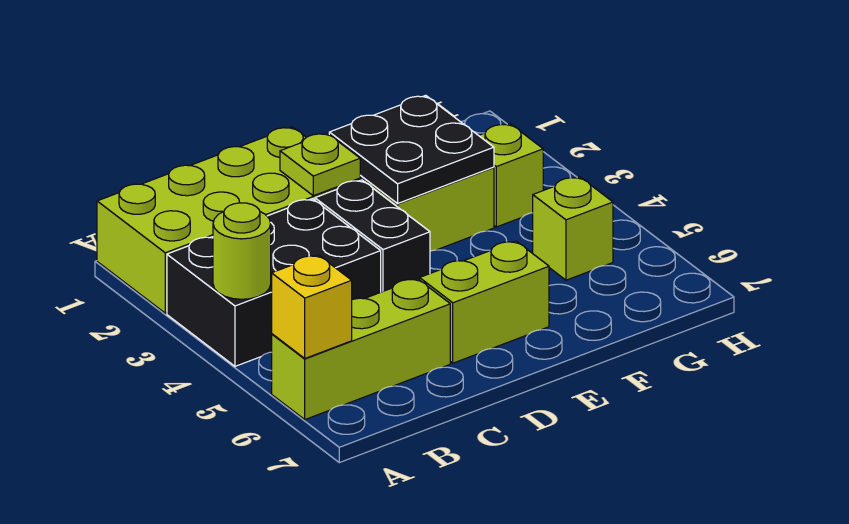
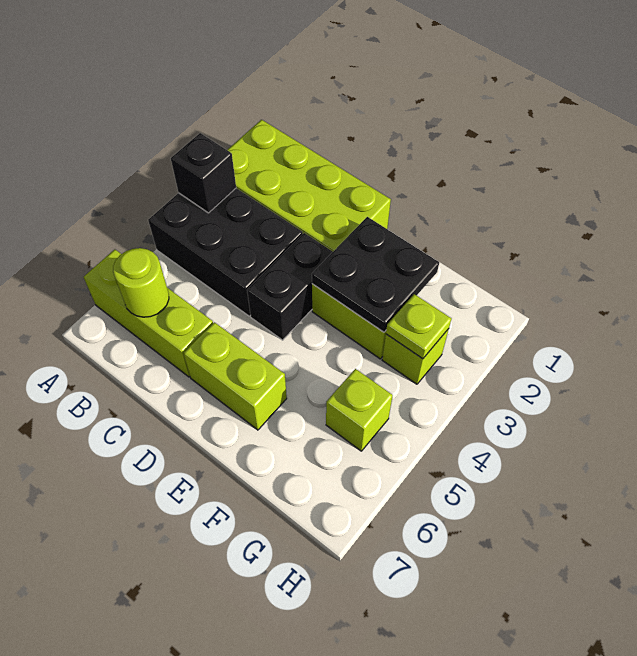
none -> black brick A3 level 2
lime round brick A4 level 2 -> lime round brick B6 level 2
yellow brick A6 level 2 -> none
lime plate D2 level 2 -> lime plate G3 level 2

